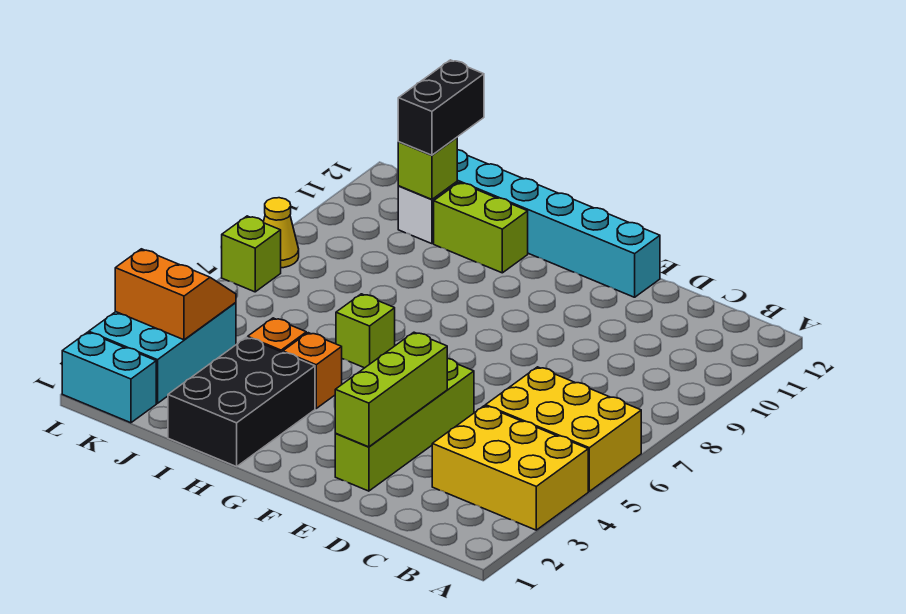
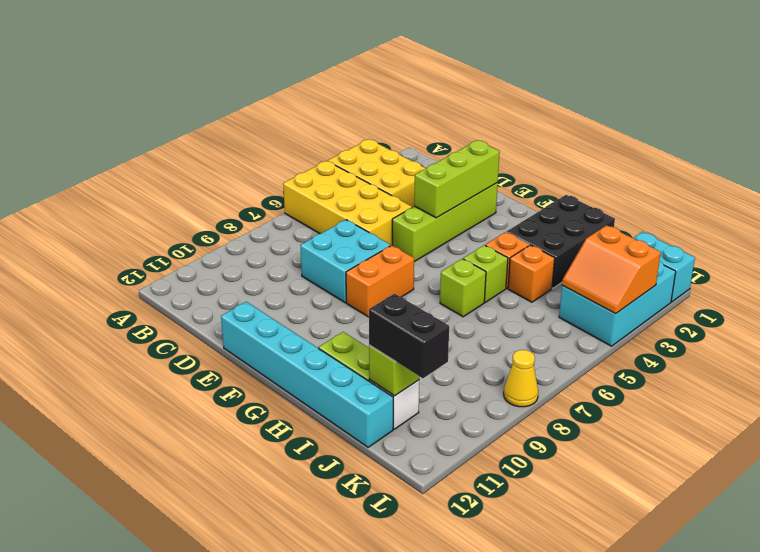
yellow brick A5:C6 level 1 -> yellow brick A5:D6 level 1
none -> cyan brick D7:E8 level 1
none -> orange brick F7:F8 level 1
black brick J11:J12 level 3 -> black brick J11:K11 level 3
lime brick L7 level 1 -> lime brick H5 level 1

